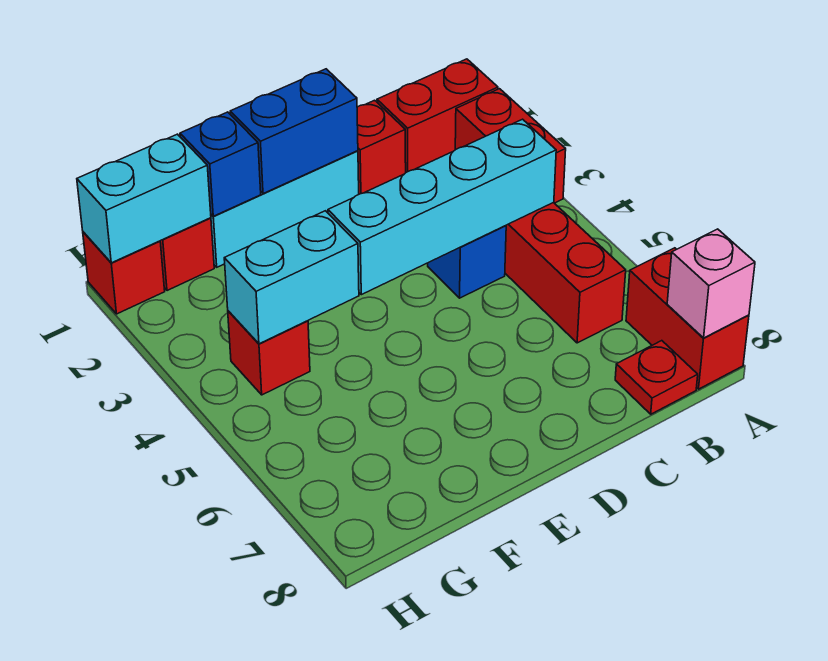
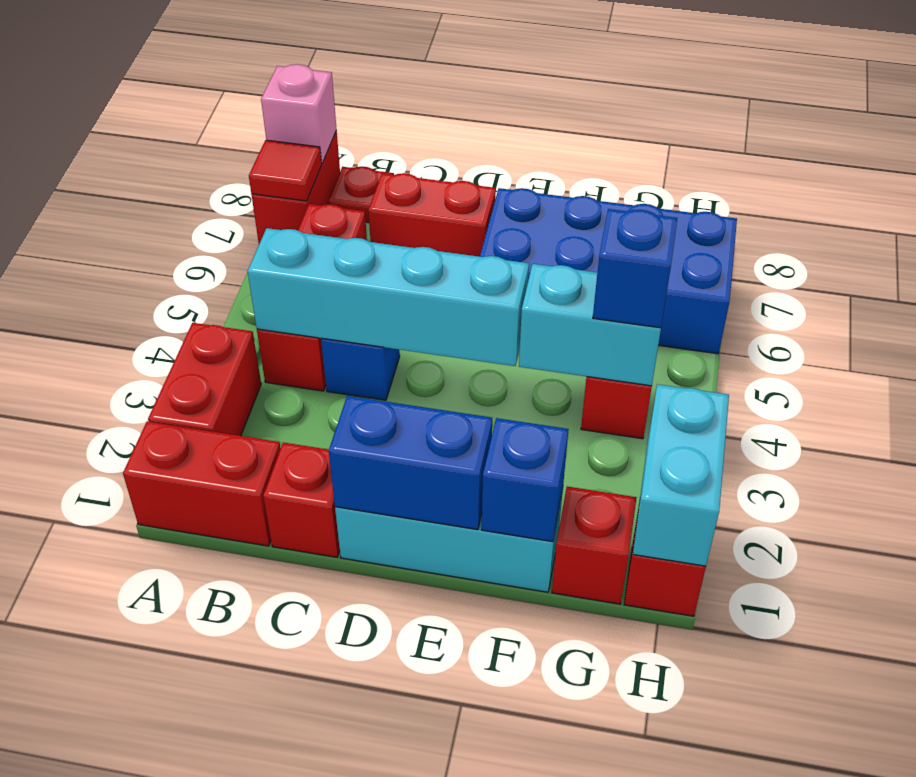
none -> red tile A7 level 2
none -> red brick C7:D7 level 1
none -> blue brick E6:H7 level 1
cyan brick G1:H1 level 2 -> cyan brick H1:H2 level 2
none -> blue brick G4 level 3

